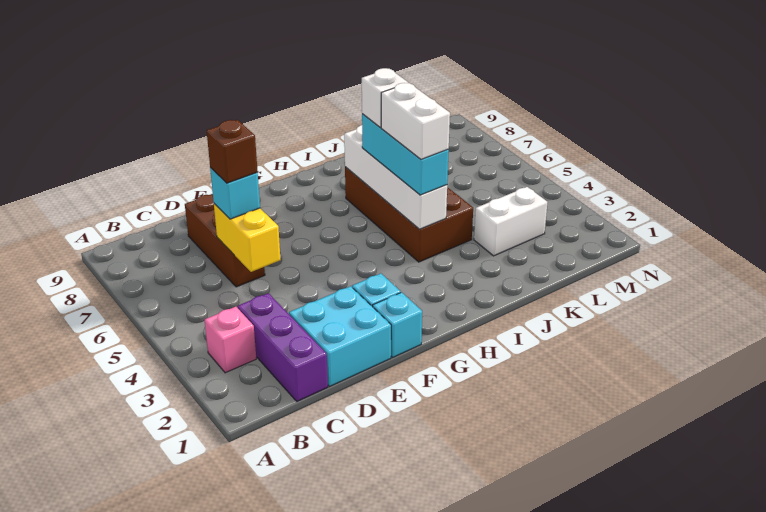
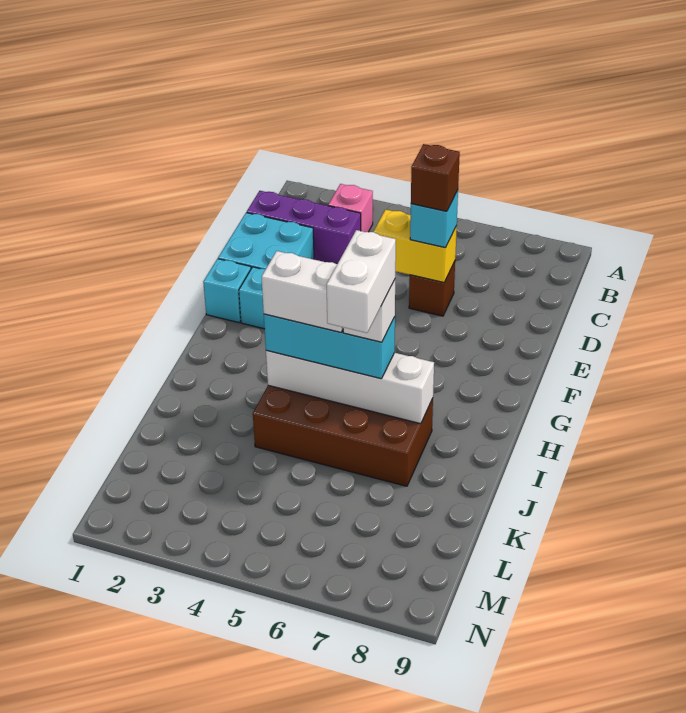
brown brick D6:D8 level 1 -> brown brick D6 level 1
white brick K3:L3 level 1 -> white brick I6:J6 level 5

